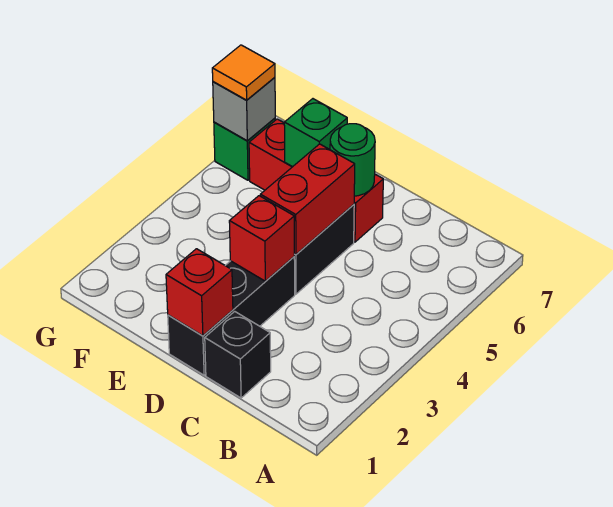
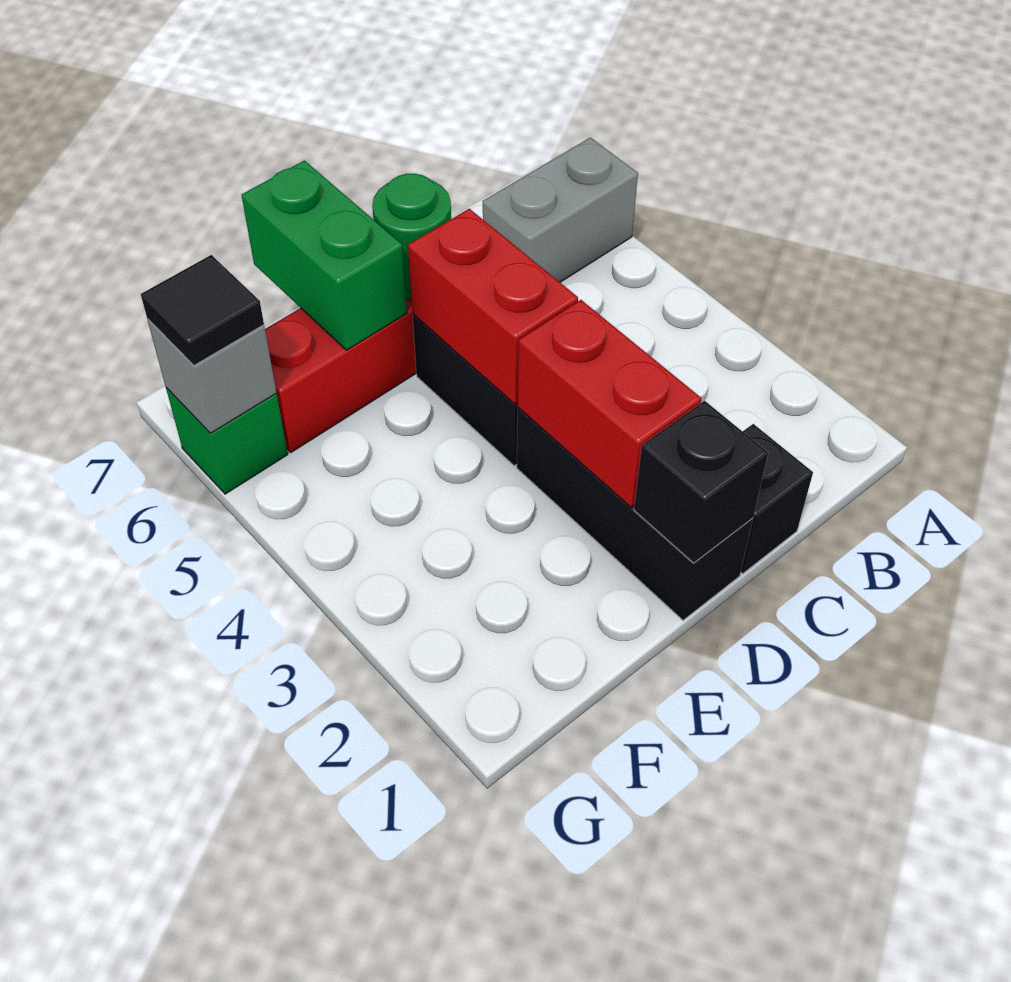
none -> grey brick A6:B6 level 1
red brick D1 level 2 -> black brick D1 level 2
red brick D3 level 2 -> red brick D2:D3 level 2
green brick E6 level 2 -> green brick E6:E7 level 2
orange tile G6 level 3 -> black tile G6 level 3

